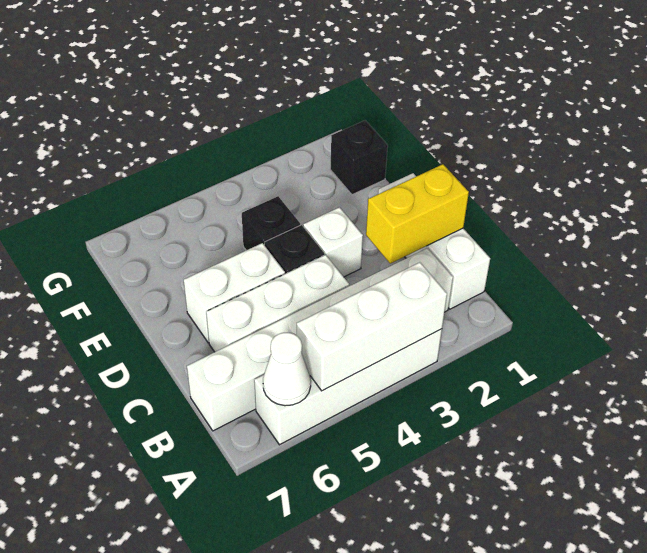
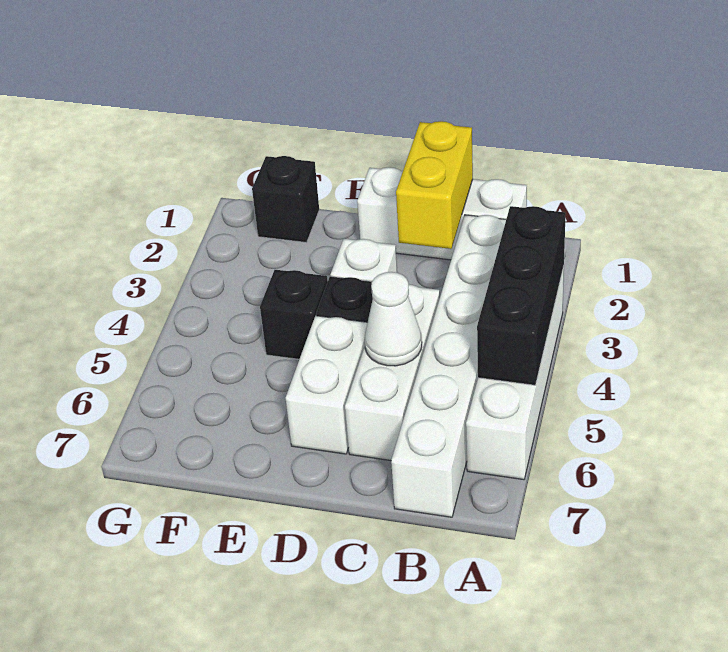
white brick A3:A5 level 2 -> black brick A3:A5 level 2
white cone A6 level 2 -> white cone C5 level 2

